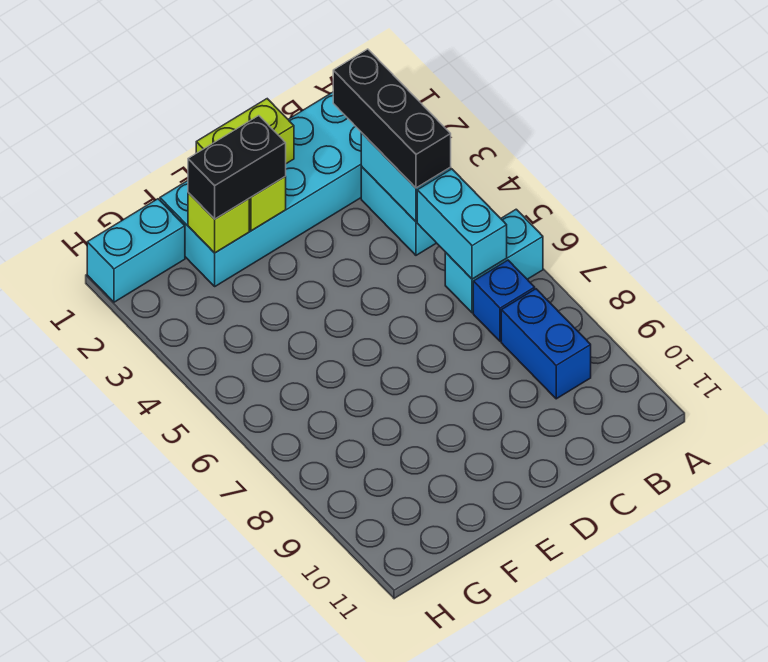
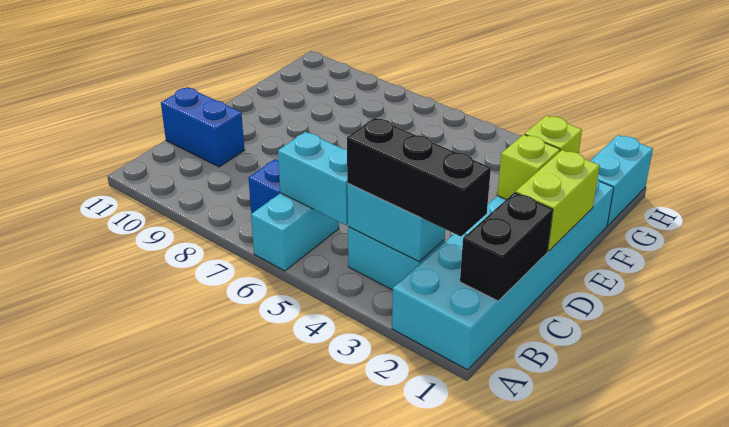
blue brick B8:B9 level 1 -> blue brick C10:C11 level 1
black brick E2:F2 level 3 -> black brick B1:C1 level 2

